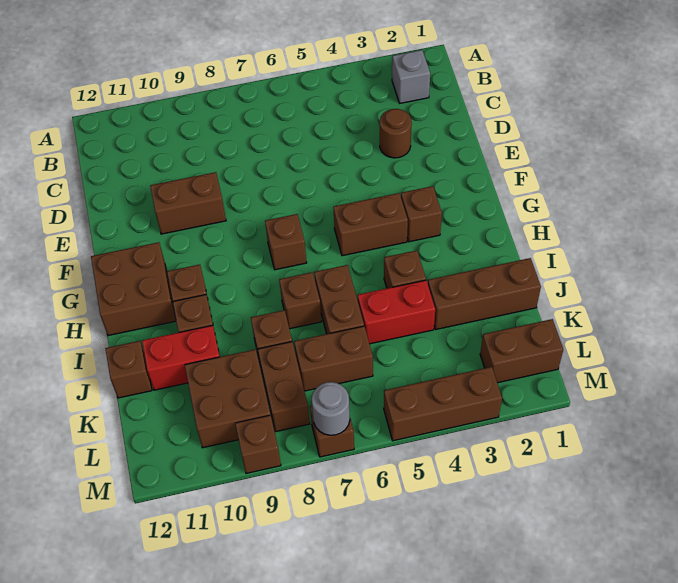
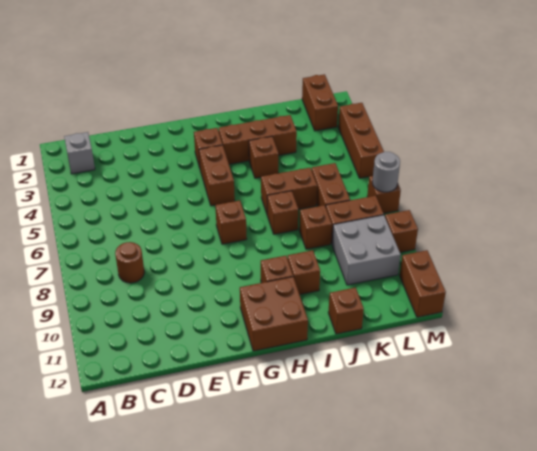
brown round brick D3 level 1 -> brown round brick C8 level 1
brown brick E9:E10 level 1 -> brown brick M11:M12 level 1
brown brick J1:J3 level 1 -> brown brick H3:J3 level 1
red brick J4:J5 level 1 -> none
red brick J10:J11 level 1 -> none
brown brick K9:L10 level 1 -> grey brick K9:L10 level 1

